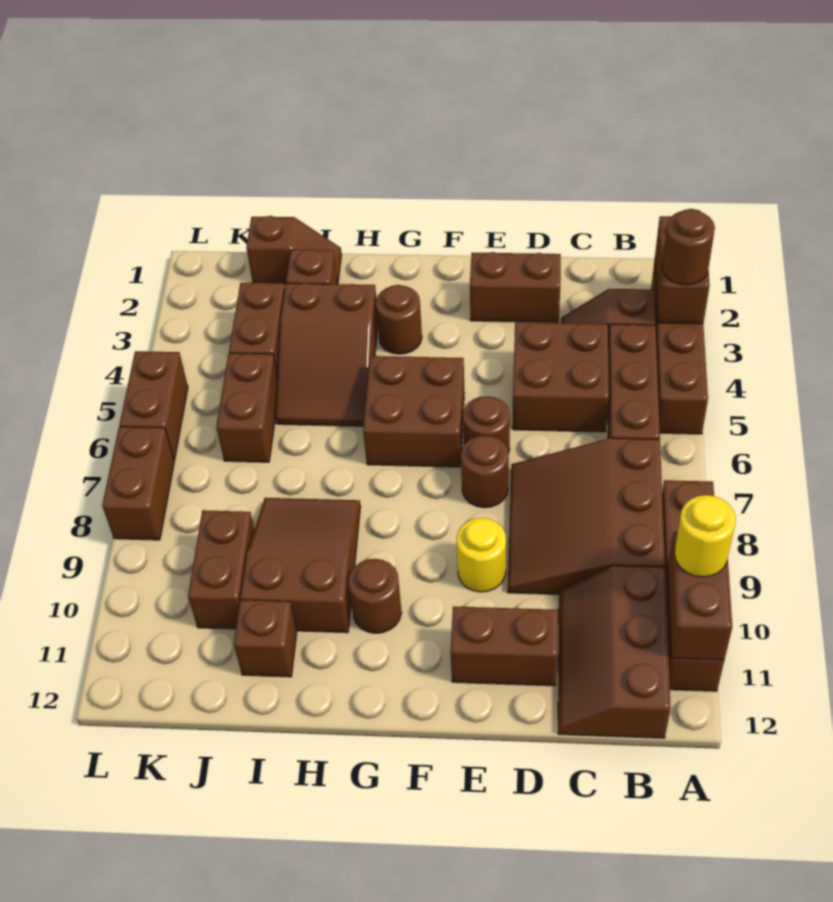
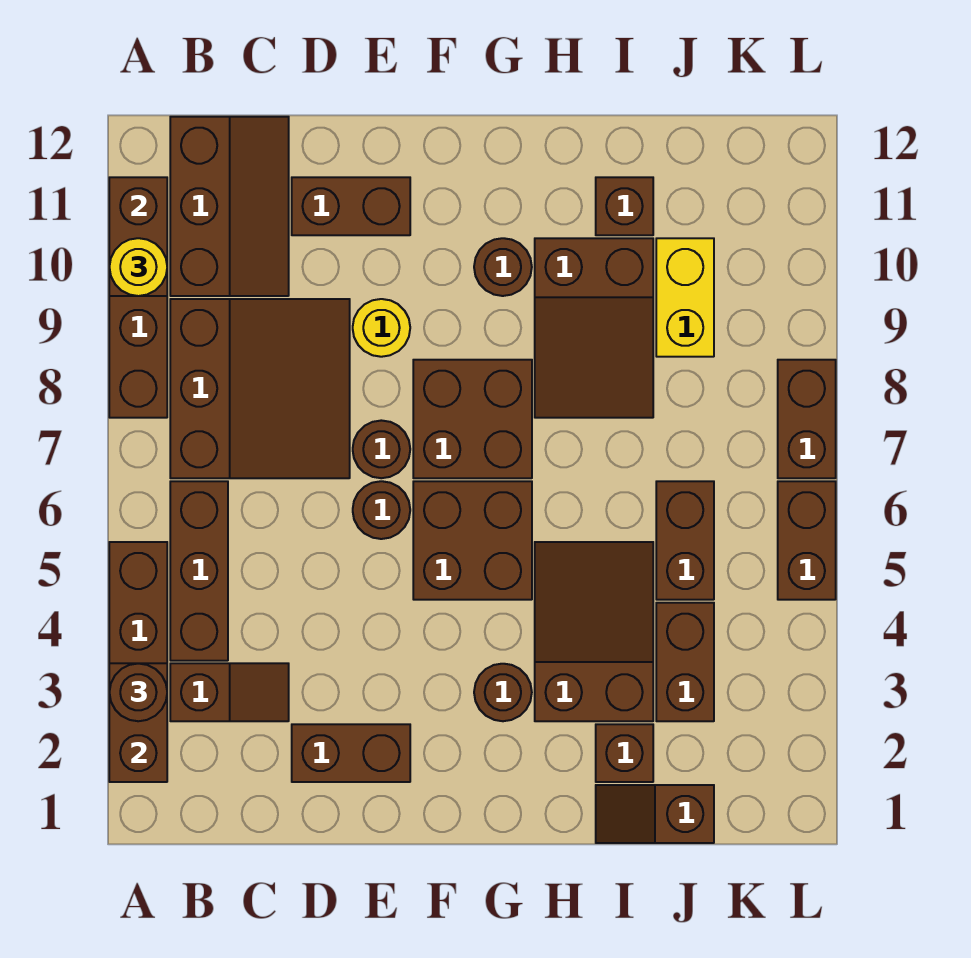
brown brick C4:D5 level 1 -> brown brick F7:G8 level 1
brown brick J9:J10 level 1 -> yellow brick J9:J10 level 1

